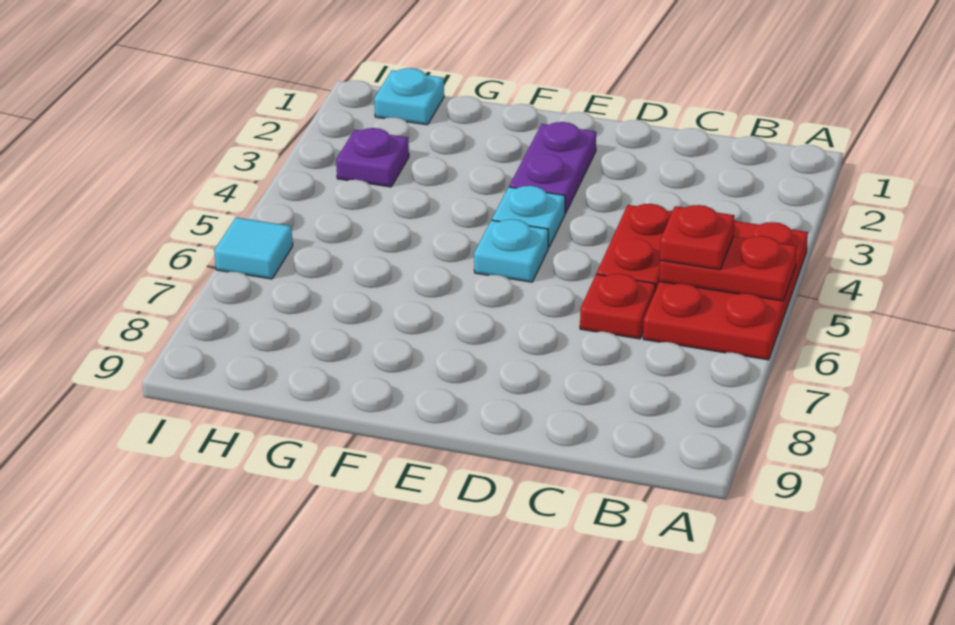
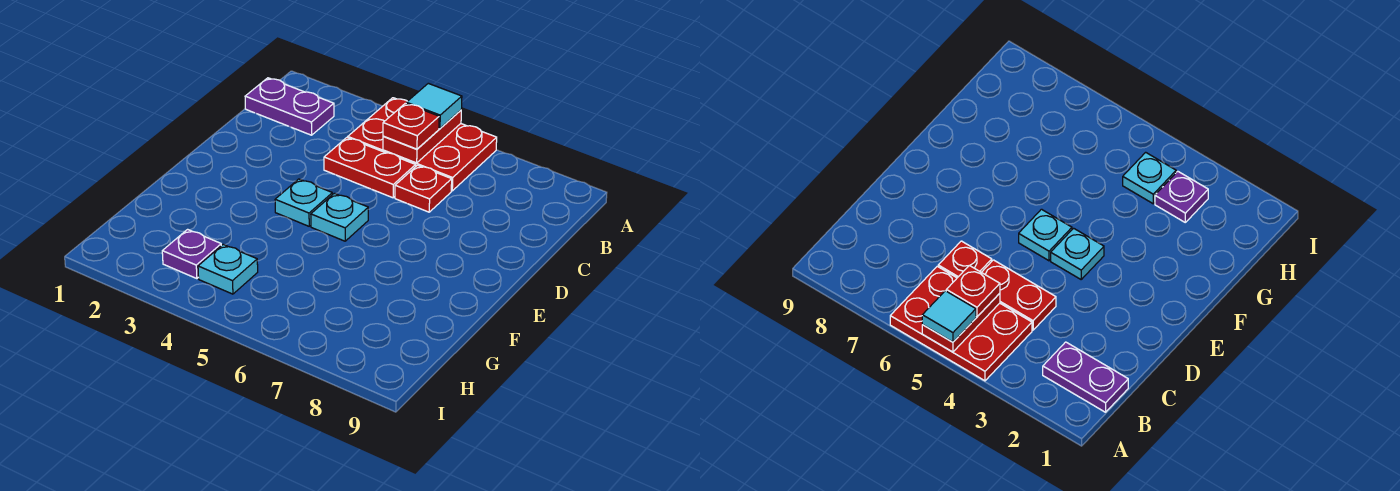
purple plate E2:E3 level 1 -> purple plate B1:B2 level 1
cyan plate H1 level 1 -> cyan plate H4 level 1
cyan tile I6 level 1 -> cyan tile A5 level 3

